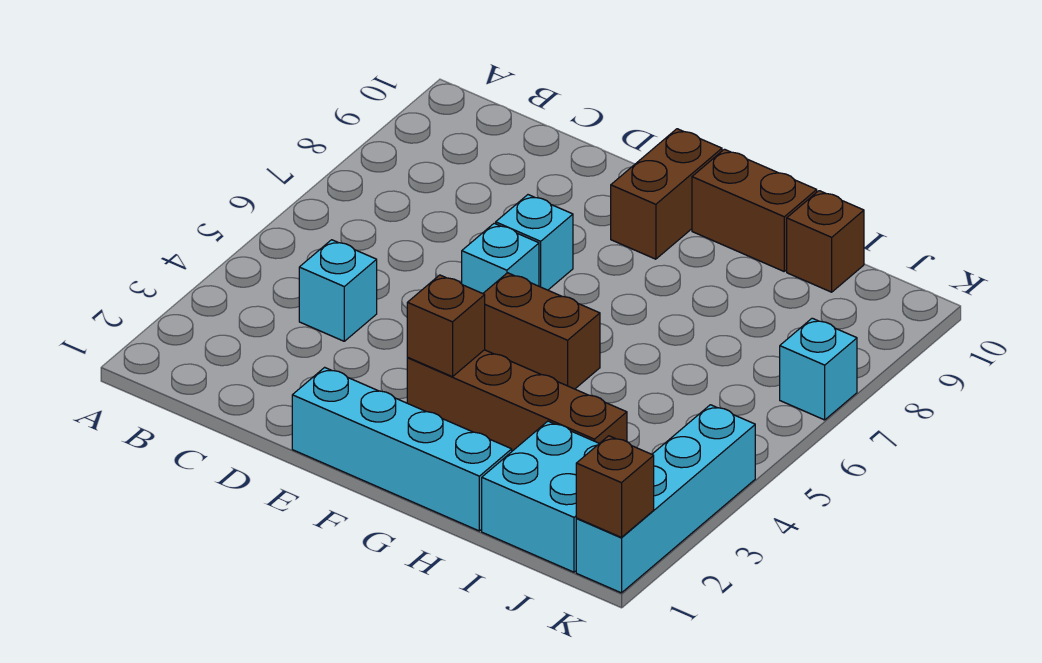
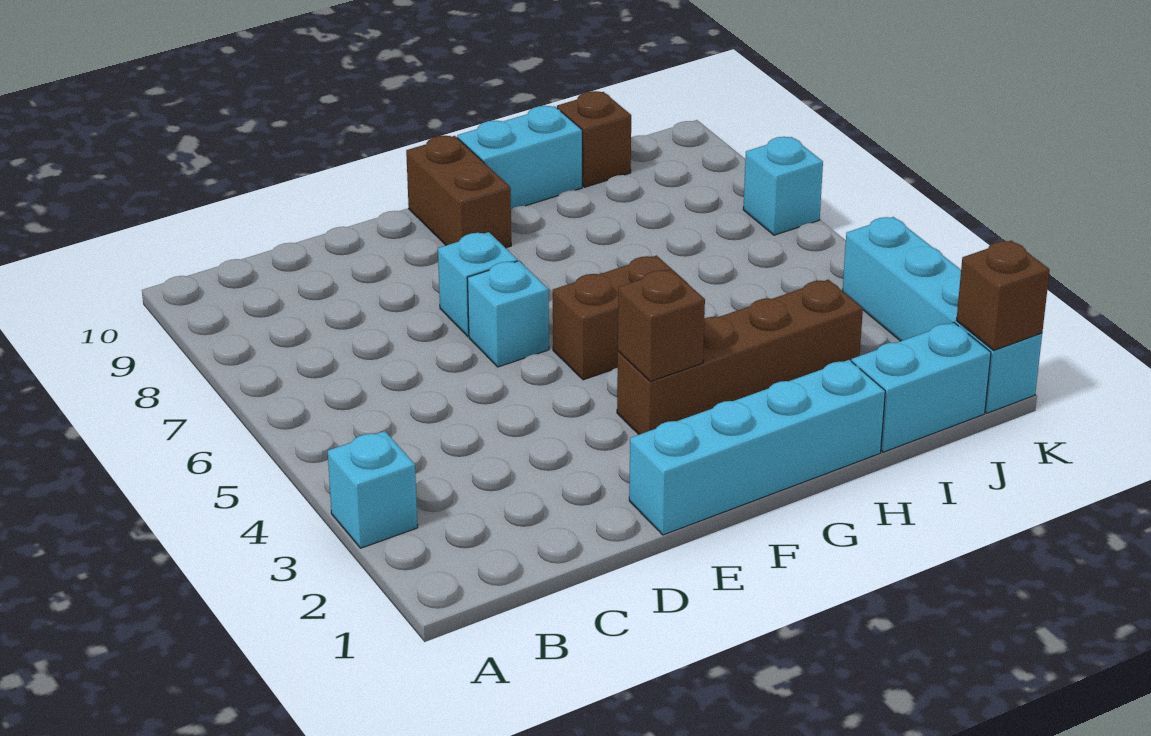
cyan brick C4 level 1 -> cyan brick A3 level 1
brown brick G10:H10 level 1 -> cyan brick G10:H10 level 1
cyan brick I1:J2 level 1 -> cyan brick I1:J1 level 1

